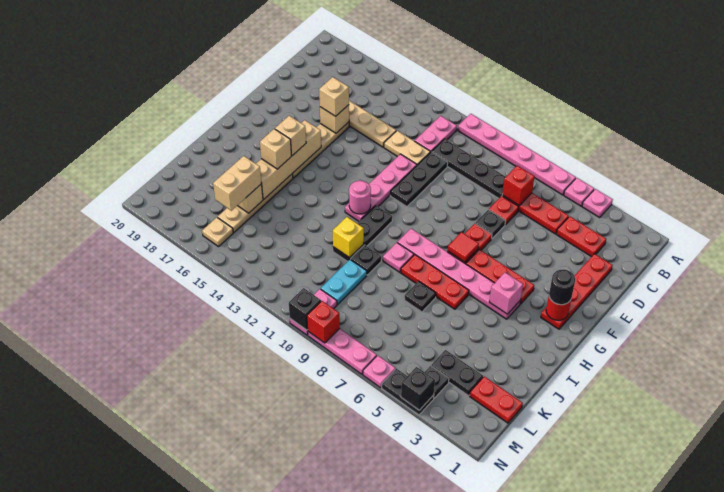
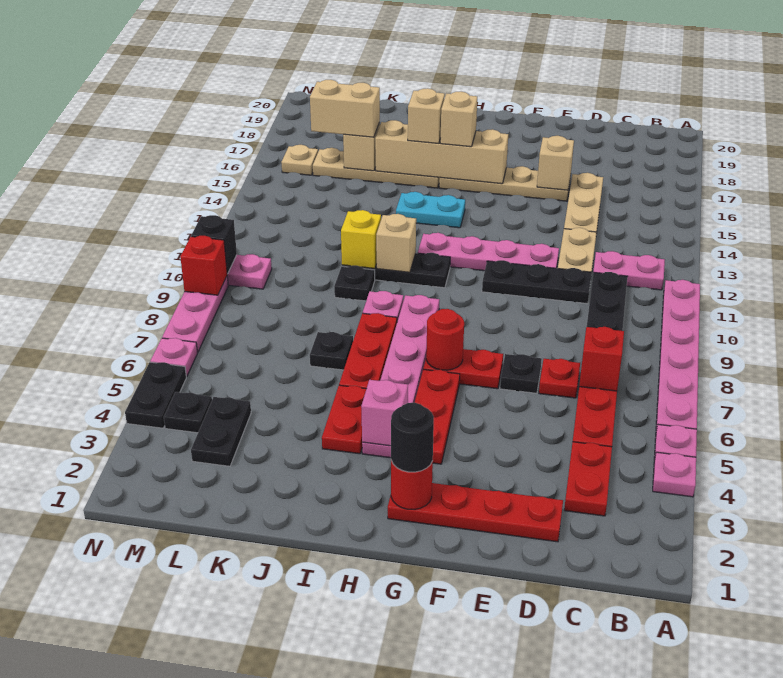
tan brick E16 level 3 -> tan brick I11 level 2
red tile G7 level 2 -> red round brick G7 level 2
pink round brick H12 level 2 -> none
cyan plate K10:L10 level 1 -> cyan plate H14:I14 level 1
red plate L1:L2 level 1 -> red plate I4:I5 level 1
black brick N4 level 2 -> none

